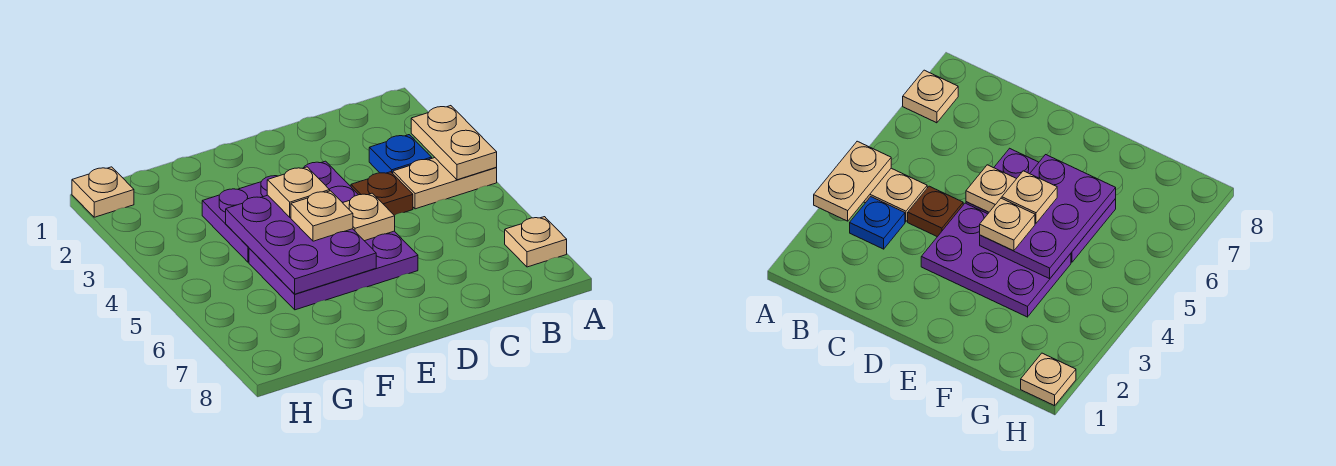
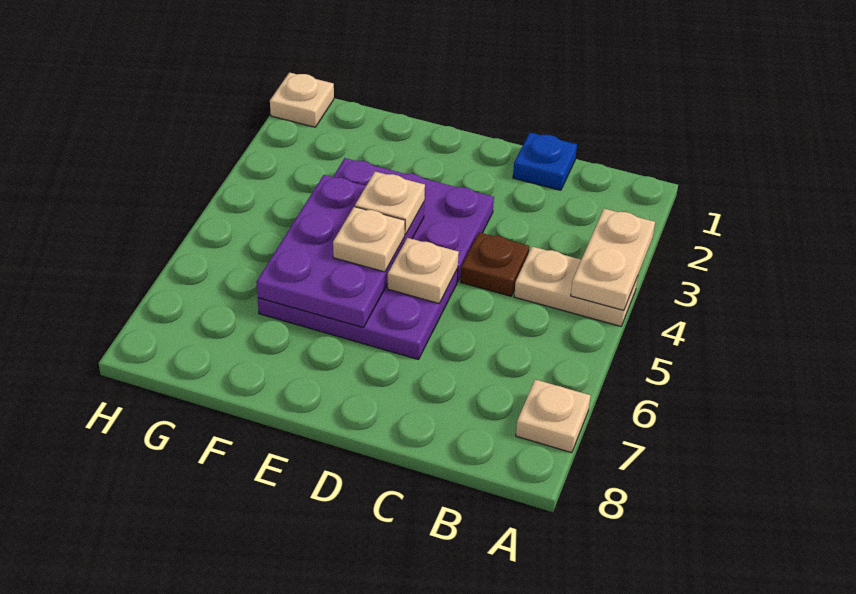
blue plate B3 level 1 -> blue plate C1 level 1

